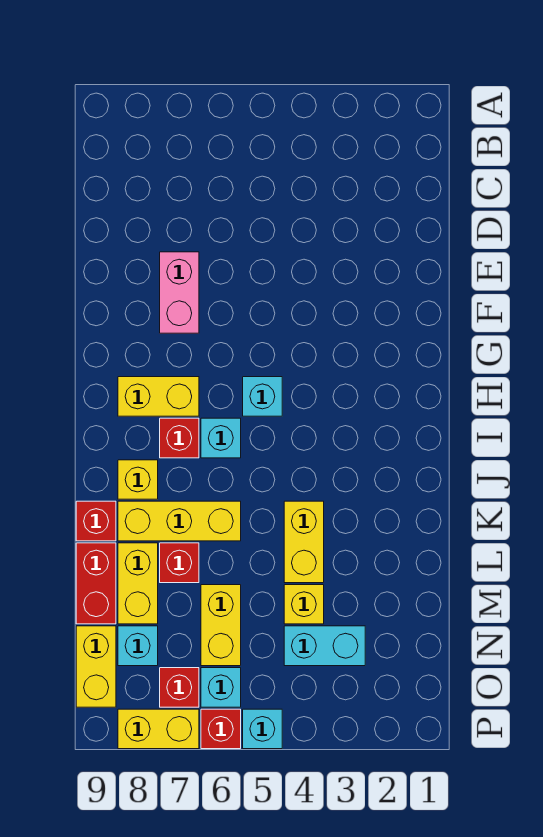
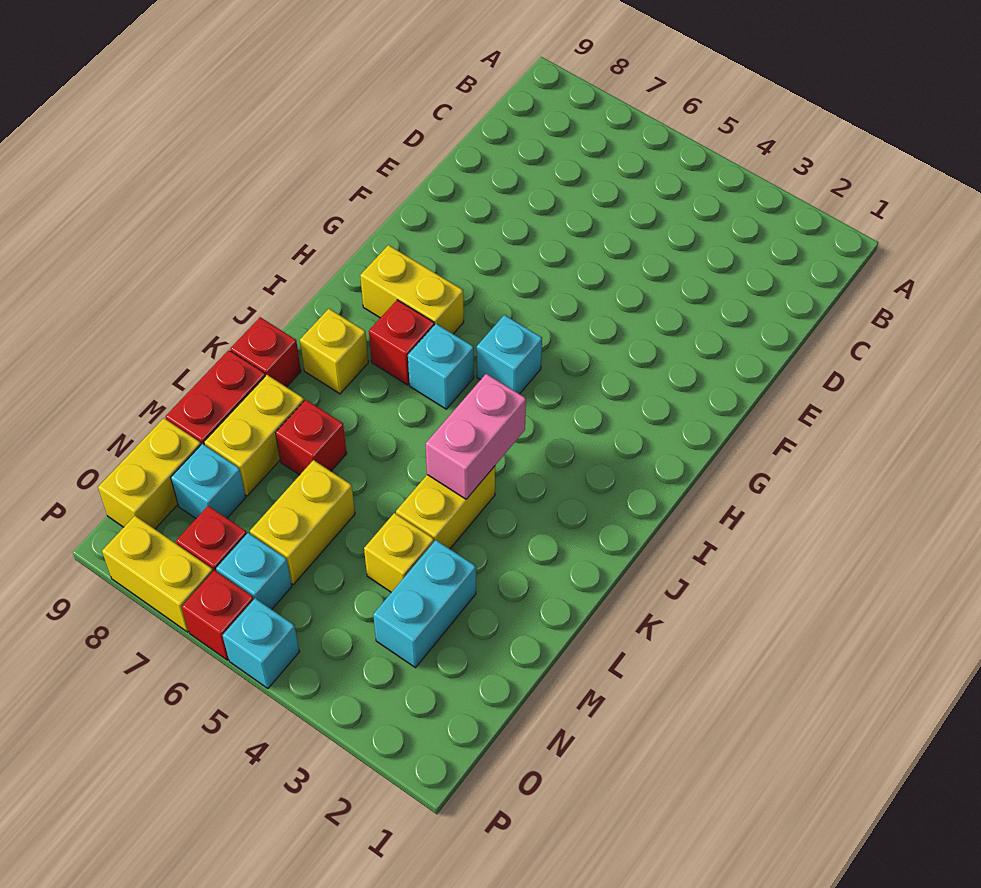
pink brick E7:F7 level 1 -> pink brick J4:K4 level 2
yellow brick K6:K8 level 1 -> none
cyan brick N3:N4 level 1 -> cyan brick M3:N3 level 1

